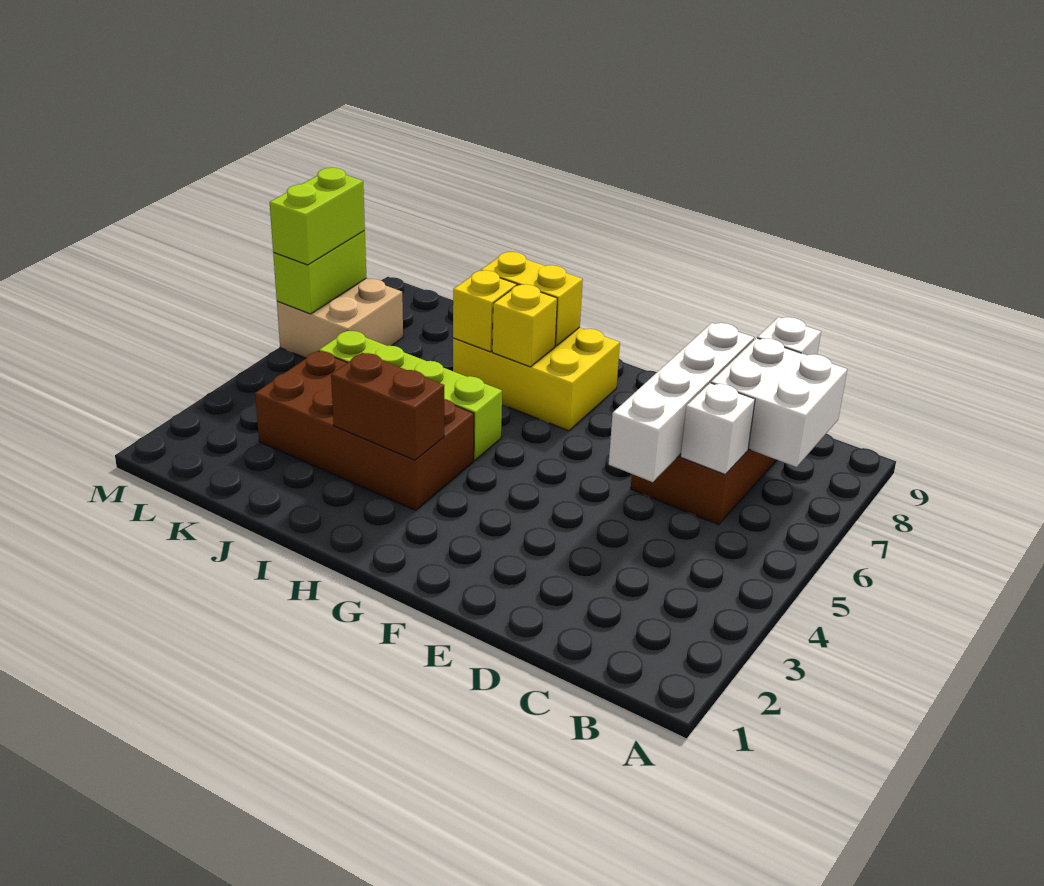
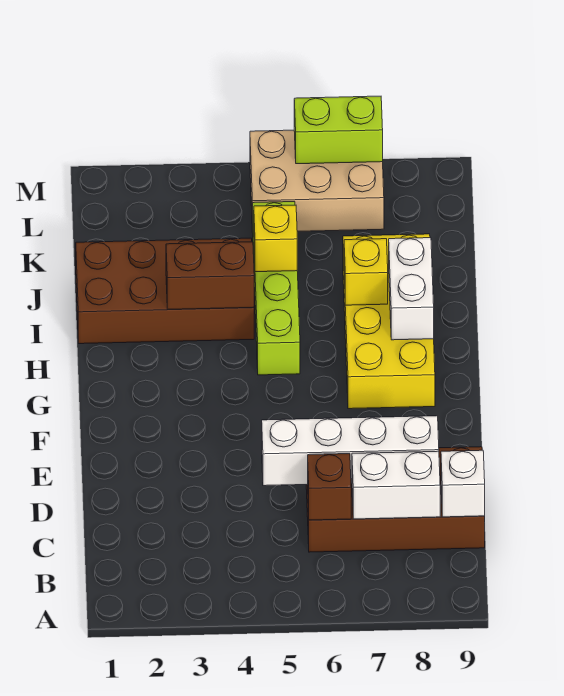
white brick B7:C8 level 2 -> white brick C7:C8 level 2
white brick C6 level 2 -> brown brick C6 level 2
yellow brick G7:I8 level 1 -> yellow brick G7:J8 level 1
brown brick H3:K4 level 1 -> brown brick I1:J4 level 1
brown brick H3:I3 level 2 -> brown brick I3:I4 level 2
yellow brick H7 level 2 -> yellow brick J5 level 2
yellow brick H8:I8 level 2 -> white brick H8:I8 level 2
tan brick L6:M7 level 1 -> tan brick L5:M7 level 1
lime brick M6:M7 level 3 -> none

